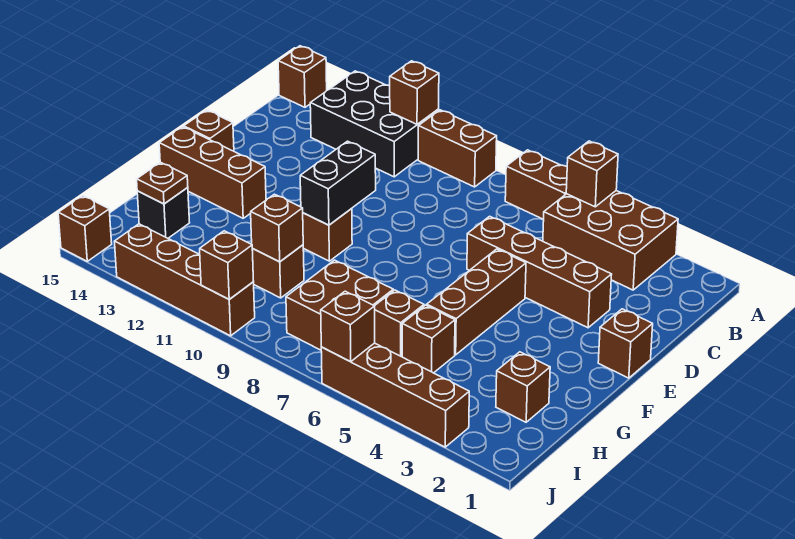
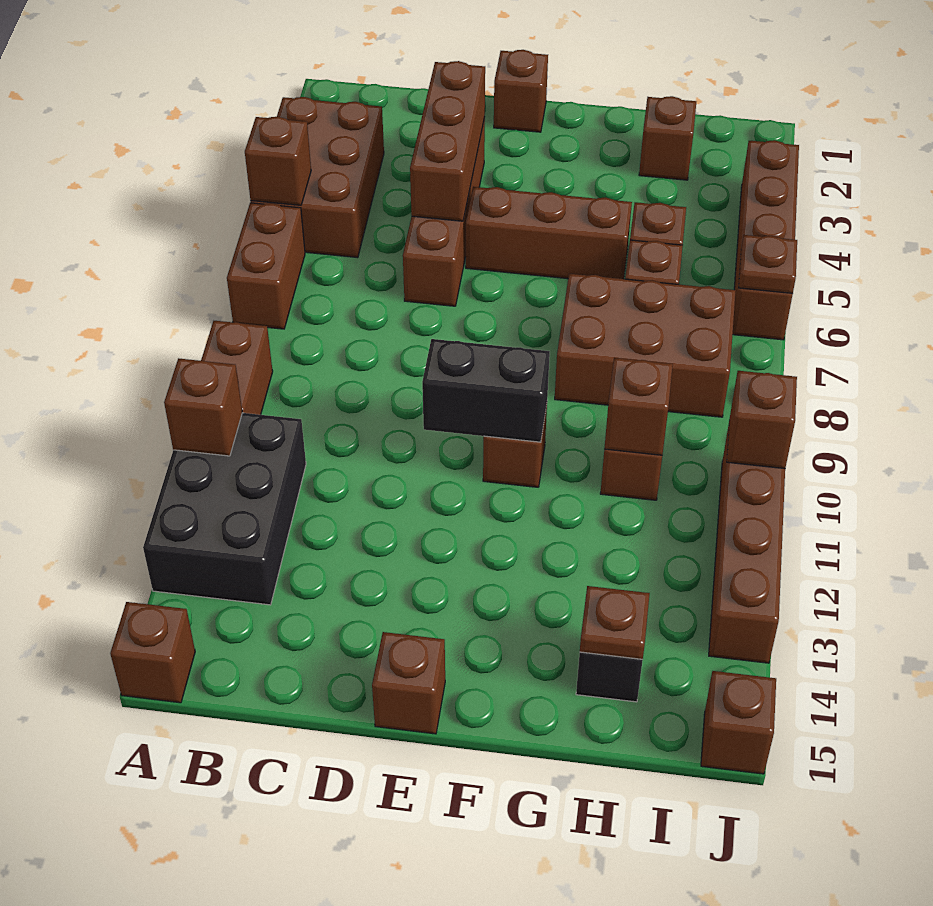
brown brick F13:F15 level 1 -> brown brick D3:D5 level 2
brown brick H7:I8 level 1 -> brown brick G7:I8 level 1
brown brick J6 level 2 -> brown plate J6 level 2

